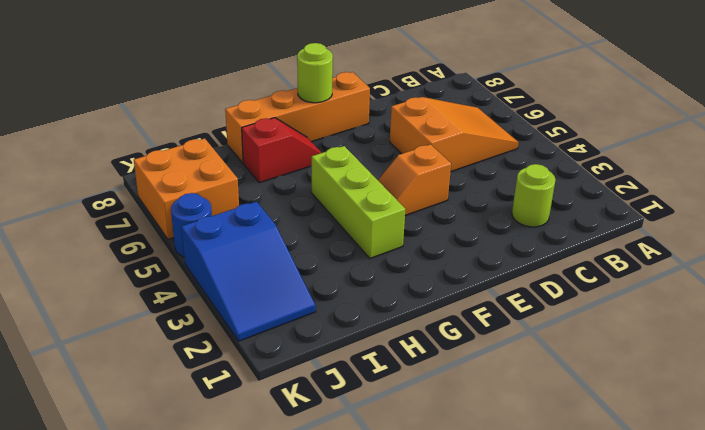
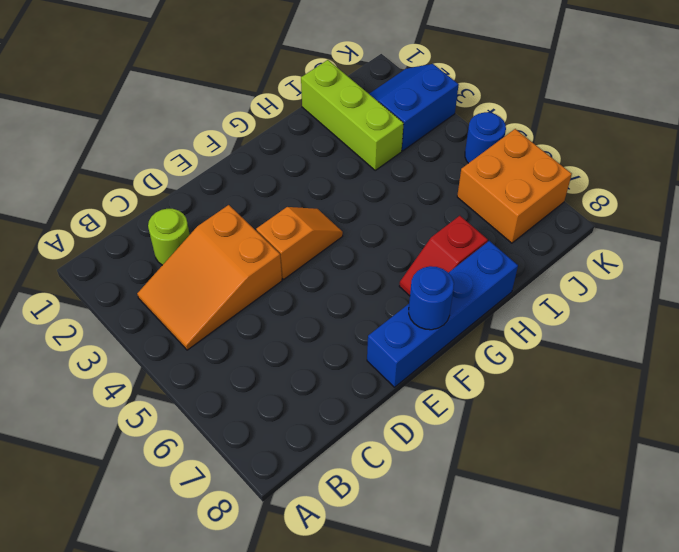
orange slope B5:D6 level 1 top D -> orange slope B3:D4 level 1 top D
orange brick E8:H8 level 1 -> blue brick E8:H8 level 1
lime round brick F8 level 2 -> blue round brick F8 level 2
lime brick G3:G5 level 1 -> lime brick I1:I3 level 1
blue slope J2:K4 level 1 top 4 -> blue slope J2:K3 level 1 top 3

